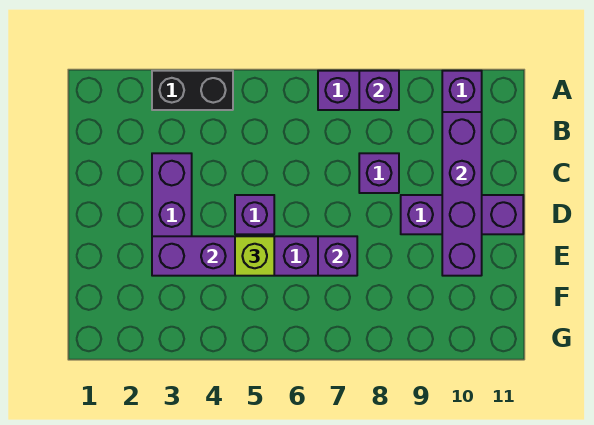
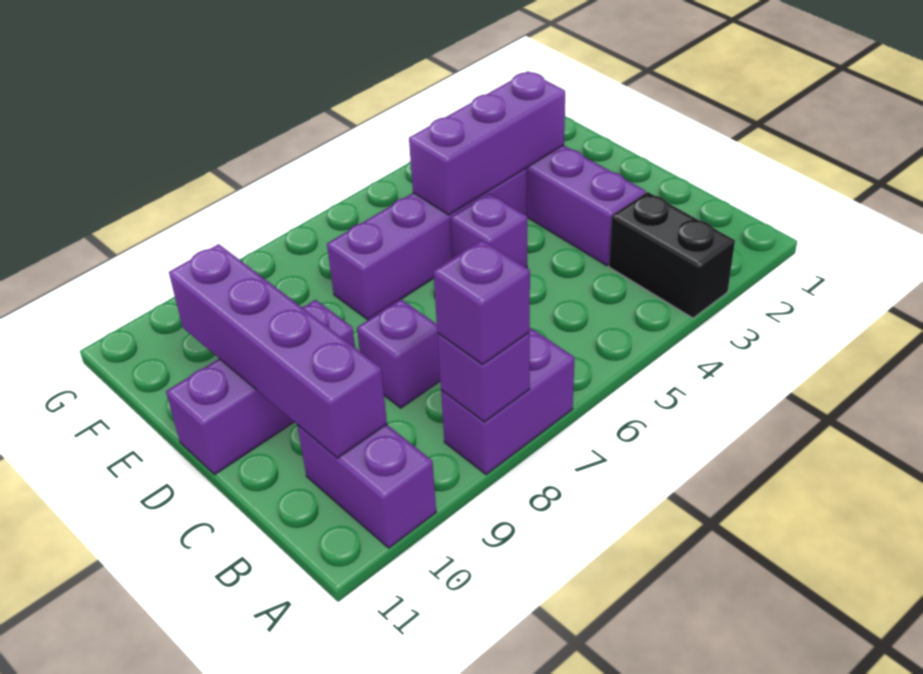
black brick A3:A4 level 1 -> black brick A3:B3 level 1
lime brick E5 level 3 -> none
purple brick E7 level 2 -> purple brick A8 level 3

